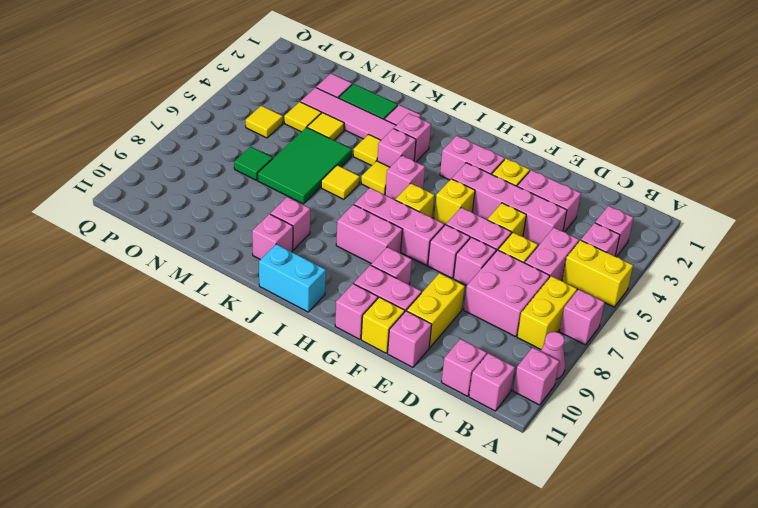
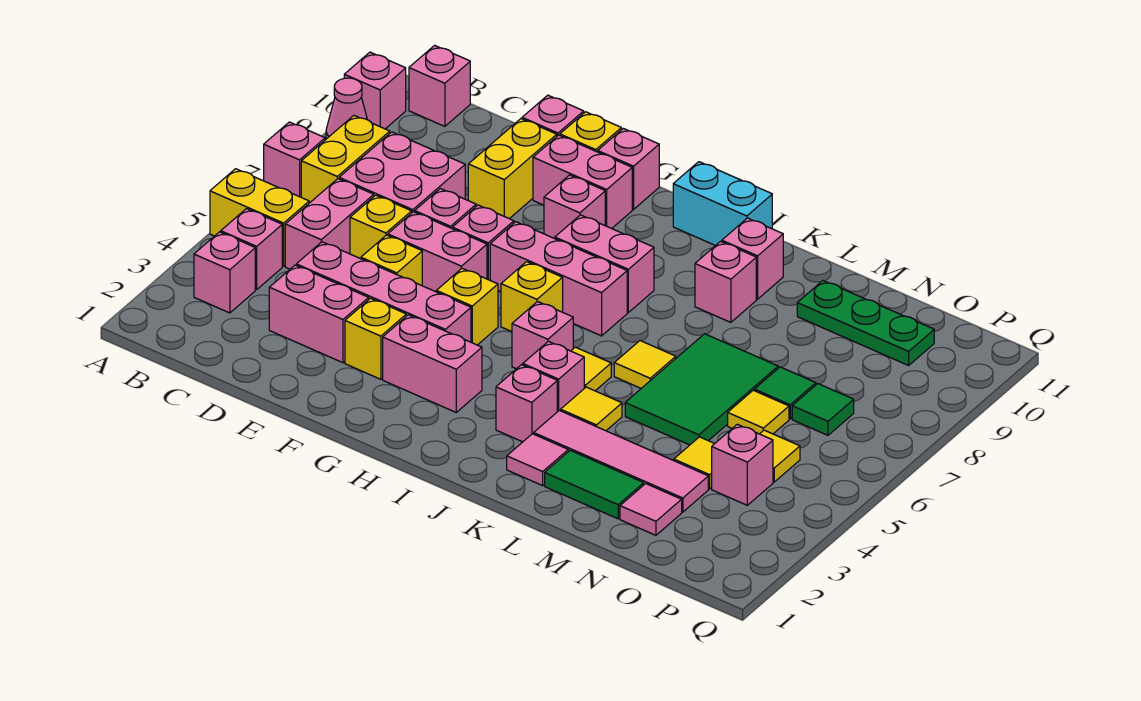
pink brick C11 level 1 -> pink brick O4 level 1
yellow tile M4 level 1 -> yellow tile N6 level 1
none -> green plate M10:O10 level 1
none -> green tile O7 level 1

